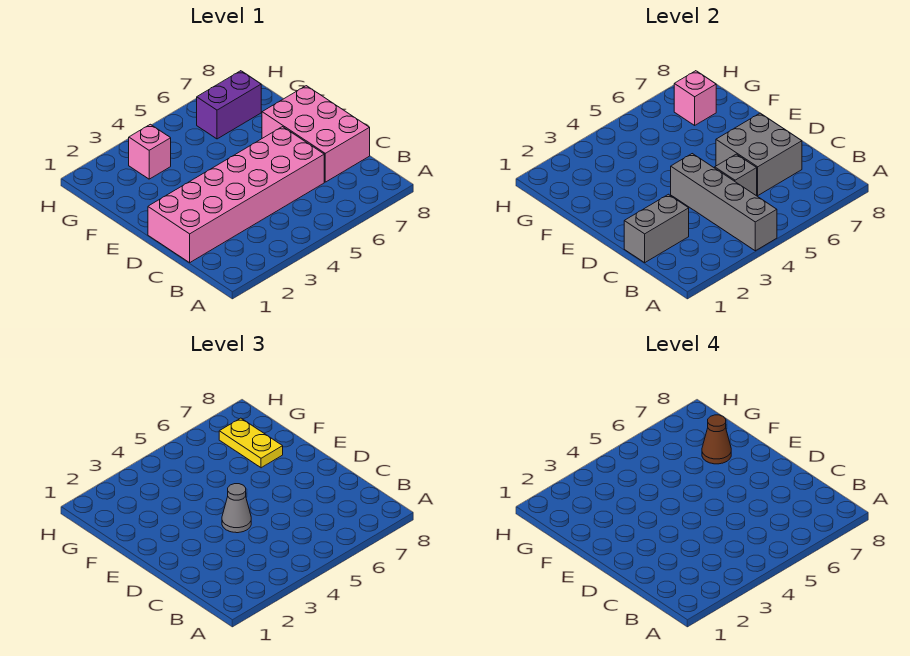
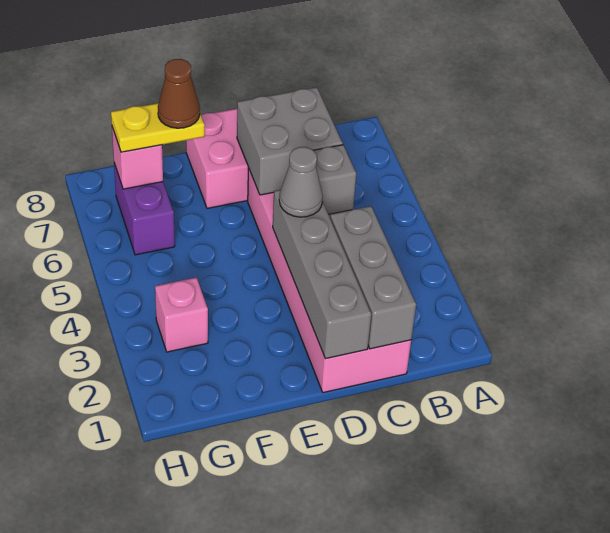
grey brick A4:D4 level 2 -> grey brick D1:D4 level 2
grey brick C1:C2 level 2 -> grey brick C1:C3 level 2

